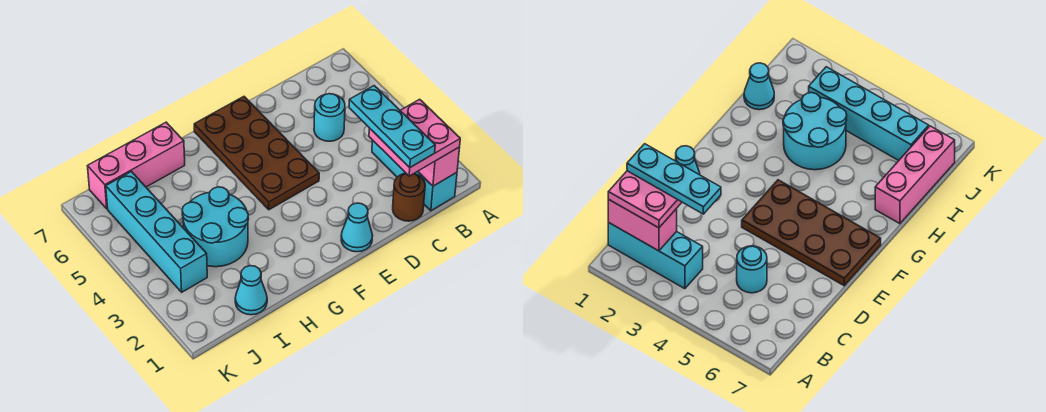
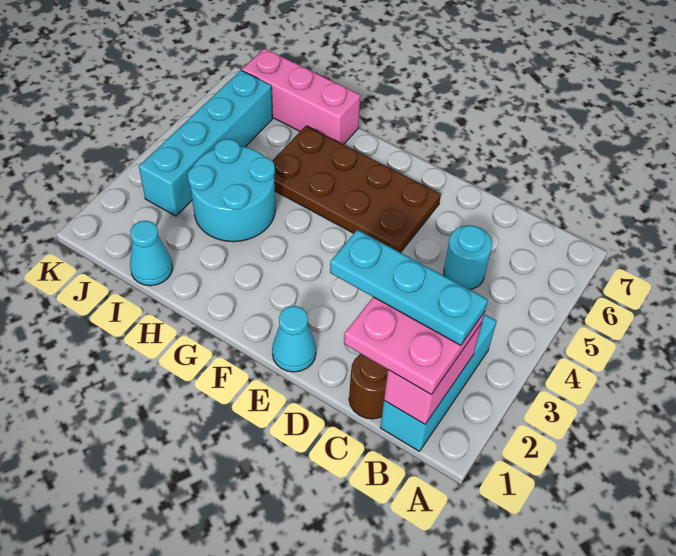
cyan plate C1:C3 level 4 -> cyan plate B2:D2 level 4
brown plate E4:F7 level 1 -> brown plate E5:H6 level 1

